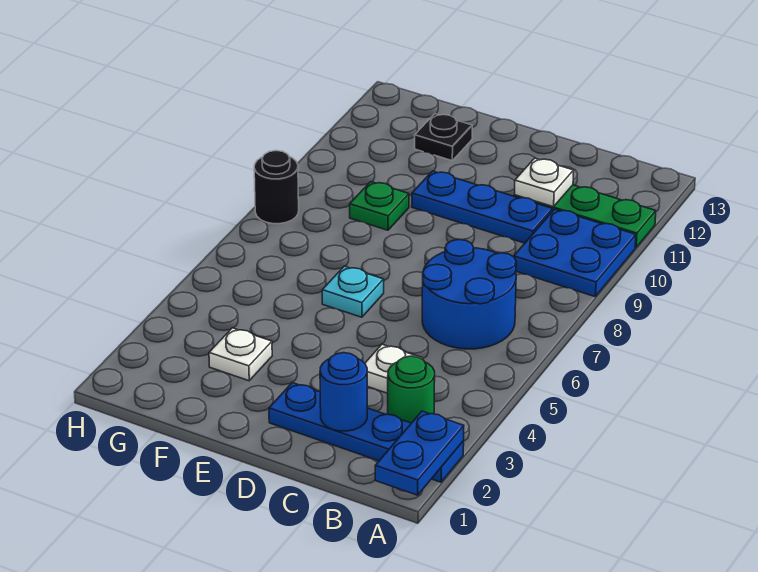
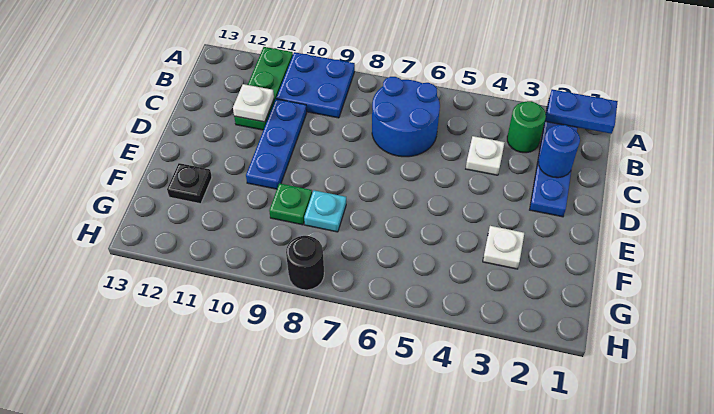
cyan plate E6 level 1 -> cyan plate F8 level 1

